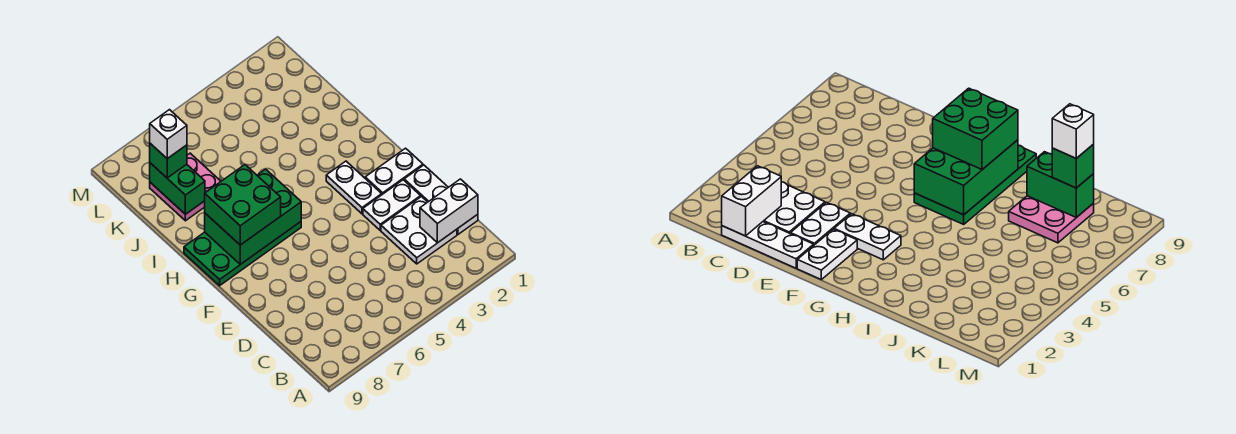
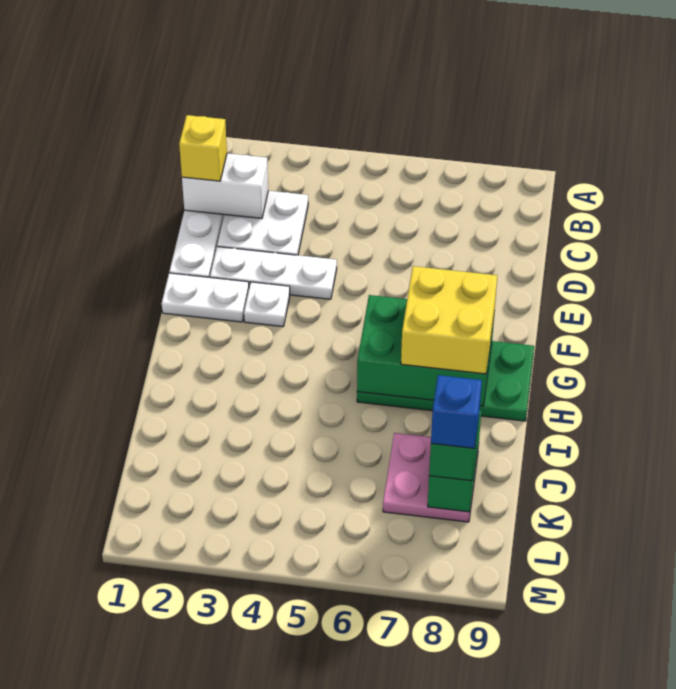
none -> yellow brick C1 level 3
white plate E2:E3 level 1 -> white plate E2:E4 level 1
white plate F3:G3 level 1 -> white plate F3 level 1
green brick G7:H8 level 3 -> yellow brick G7:H8 level 3
white brick K8 level 4 -> blue brick K8 level 4

